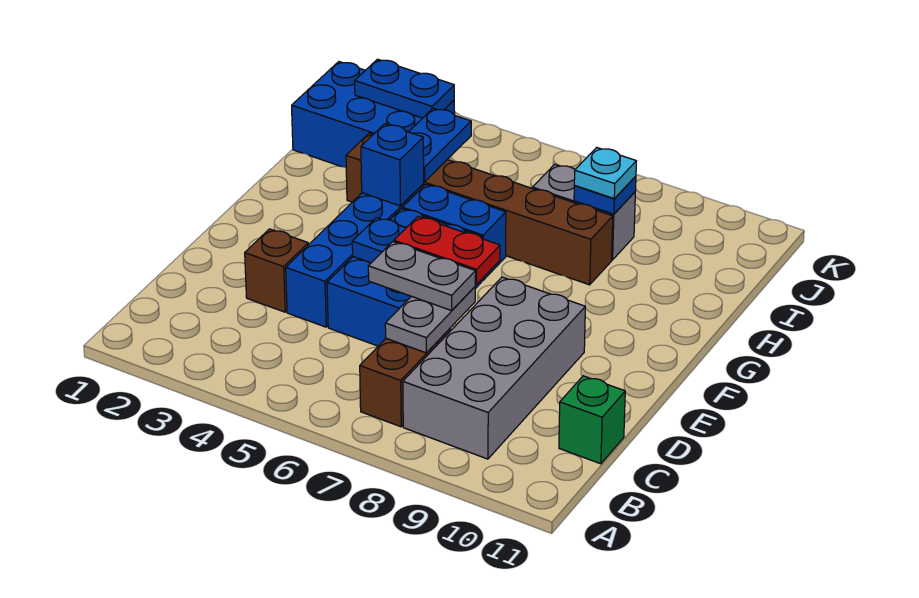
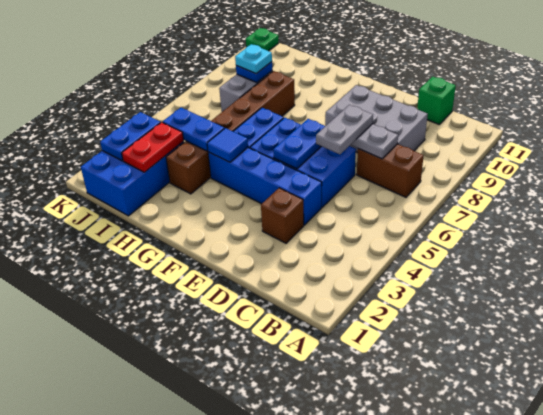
grey brick B8:E9 level 1 -> grey brick C8:E9 level 1
red plate E6:E7 level 3 -> red plate I2:I3 level 2
blue brick G4 level 2 -> blue tile G4 level 2
none -> green plate K11 level 1

